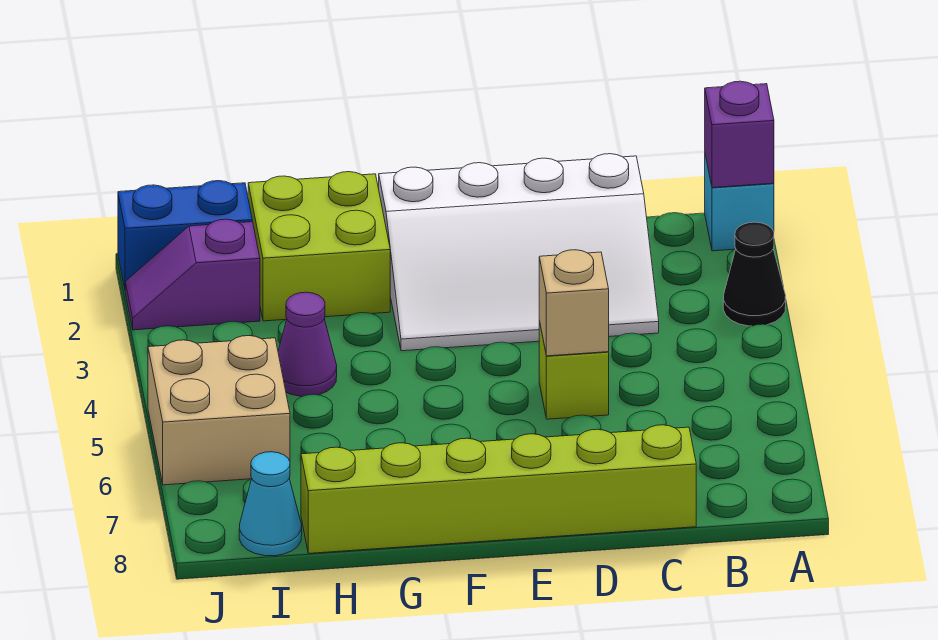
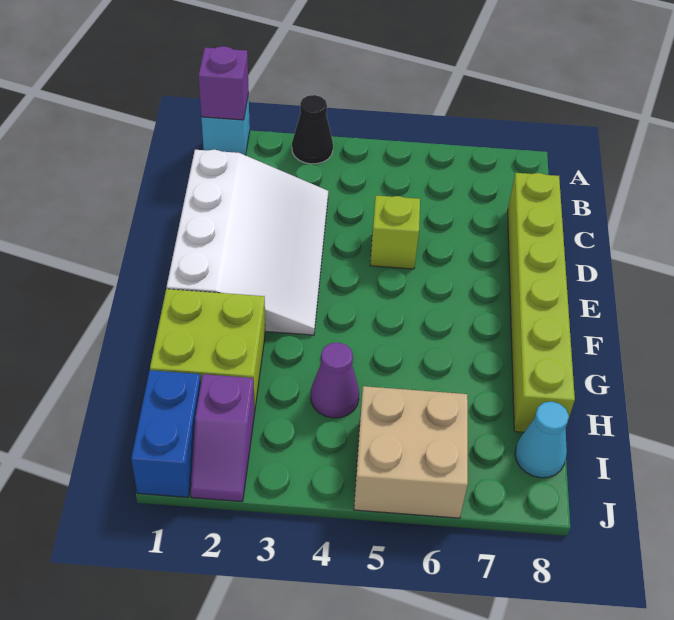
tan brick D5 level 2 -> none

